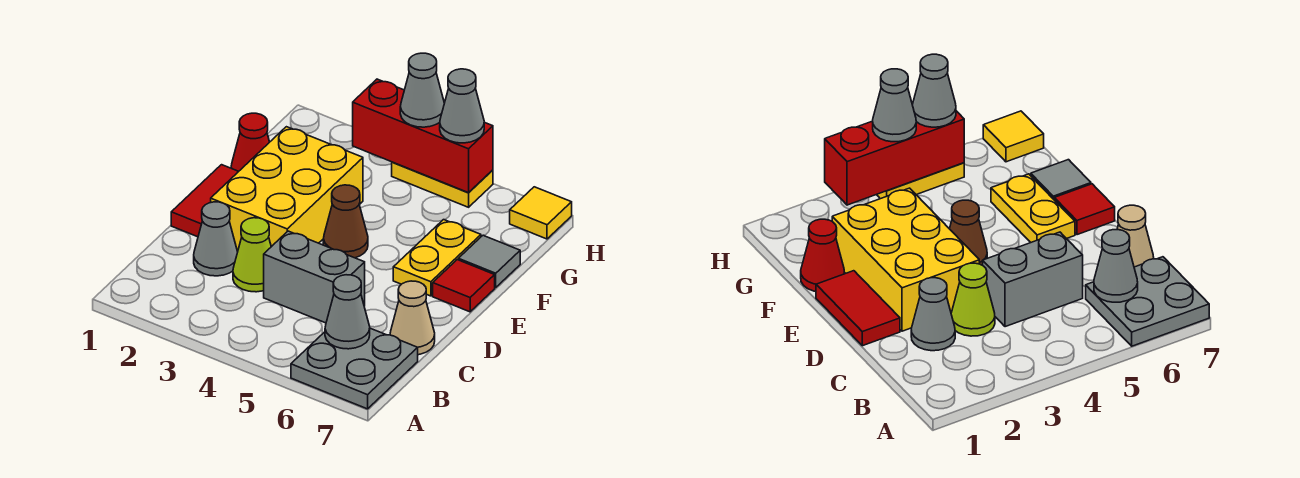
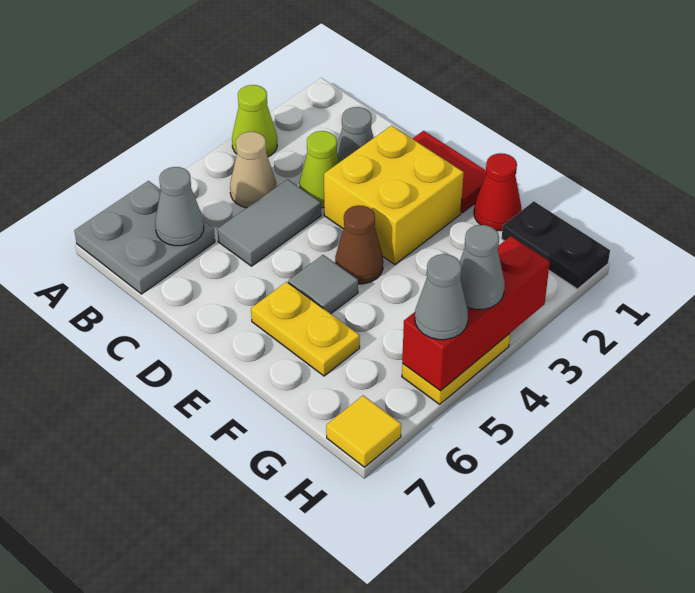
none -> lime cone A3 level 1
grey brick C4:C5 level 1 -> grey tile C4:C5 level 1
tan cone C7 level 1 -> tan cone B4 level 1
yellow brick D2:F3 level 1 -> yellow brick D2:E3 level 1
red tile E7 level 1 -> none
grey tile F7 level 1 -> grey tile E5 level 1
none -> black plate G1:H1 level 1

